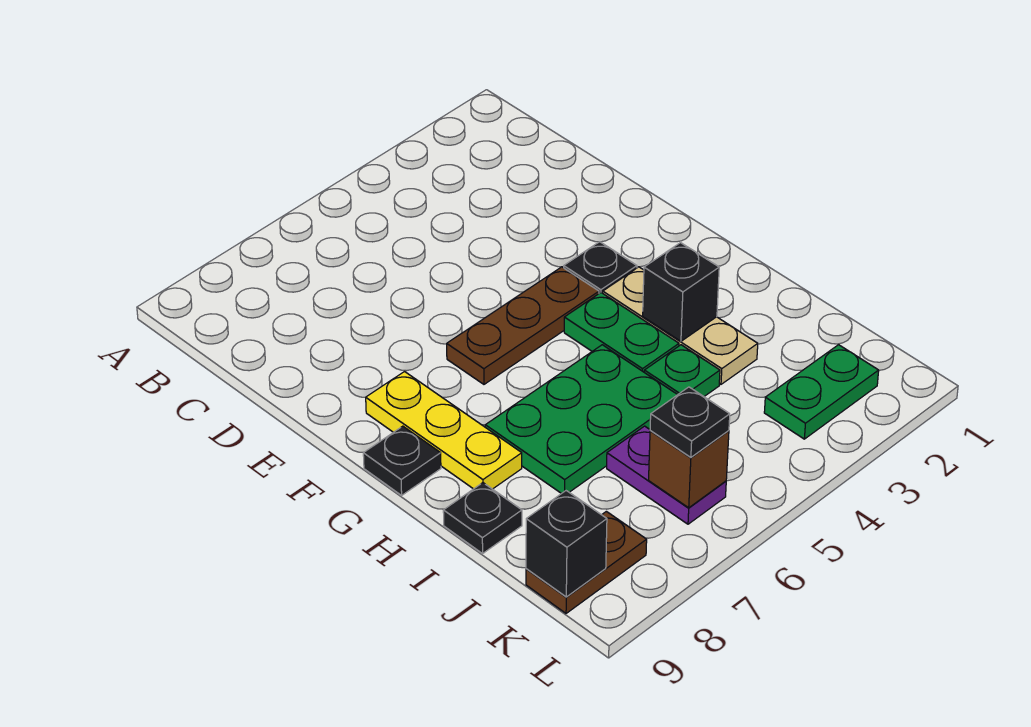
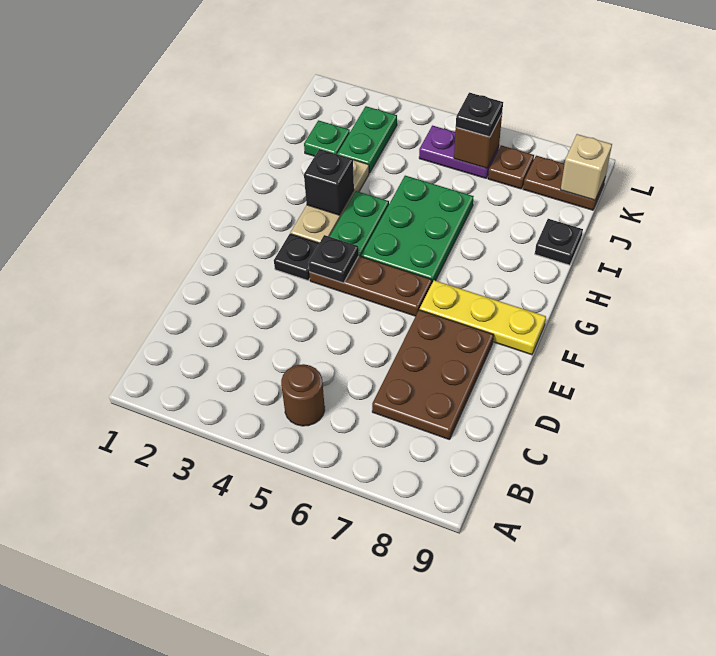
none -> brown round brick B5 level 1
none -> brown plate C7:E8 level 1
yellow plate F8:H8 level 1 -> yellow plate F7:F9 level 1
black plate G9 level 1 -> black plate F4 level 2
green plate H5:I7 level 1 -> green plate G5:I6 level 1
green plate I4 level 1 -> green plate J2 level 1
purple plate J6:K6 level 1 -> purple plate K5:K6 level 1
green plate K2:K3 level 1 -> green plate J3:K3 level 1
none -> brown plate K7 level 1
black brick K9 level 2 -> tan brick K9 level 2

